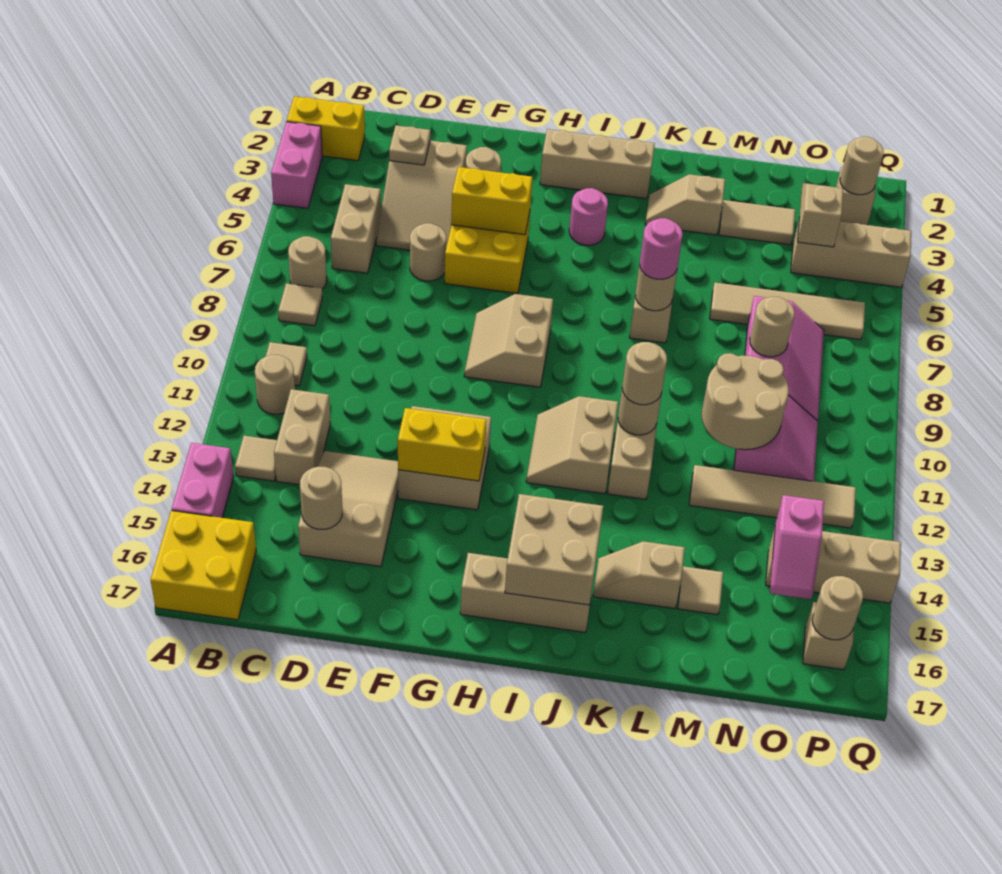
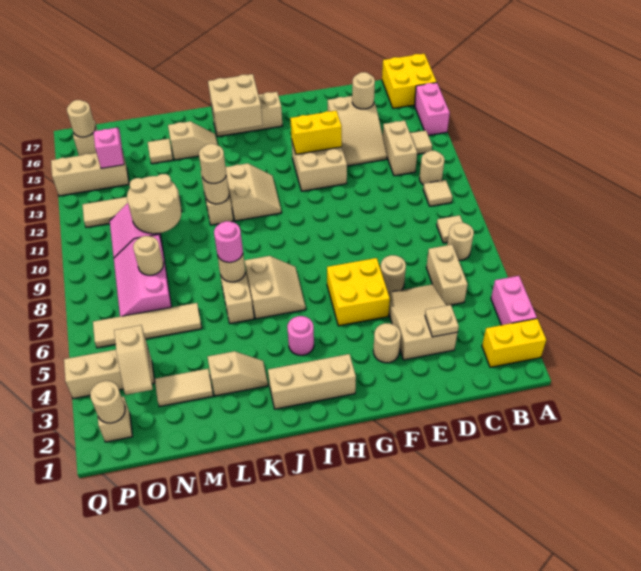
yellow brick F5:G5 level 2 -> none
tan slope G8:H9 level 1 top H -> tan slope I6:J7 level 1 top J

